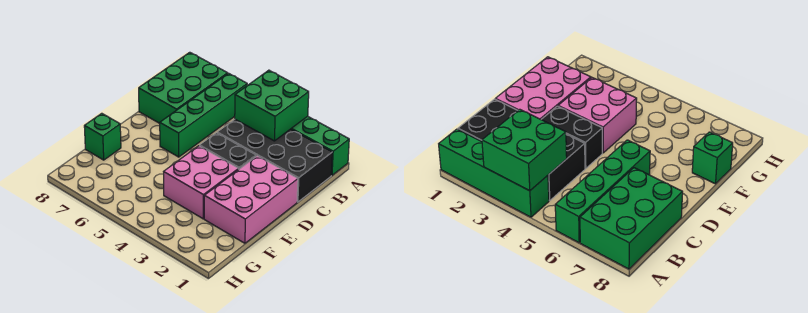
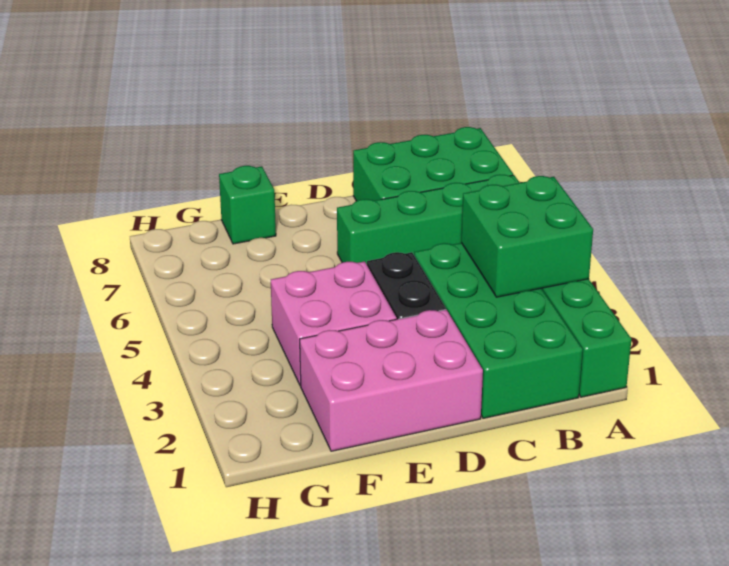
black brick B1:C4 level 1 -> green brick B1:C4 level 1

